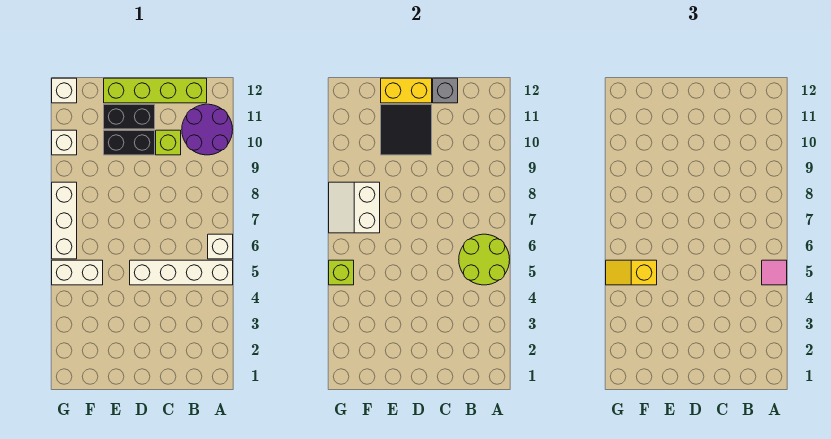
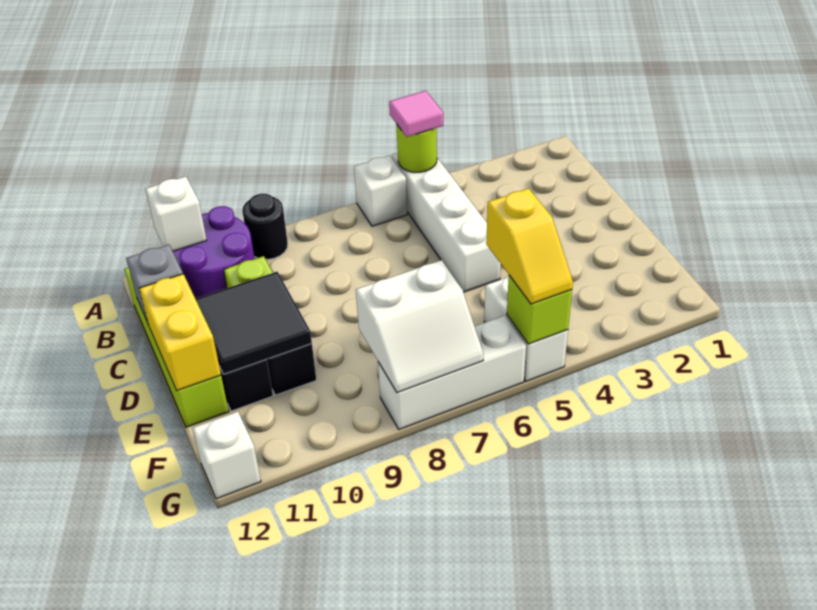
lime round brick A5:B6 level 2 -> lime round brick A5 level 2
none -> black round brick A9 level 1
white brick G10 level 1 -> white brick A11 level 2

